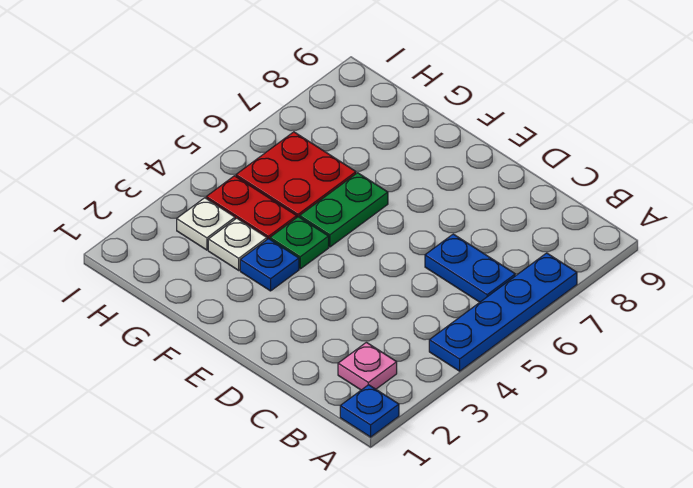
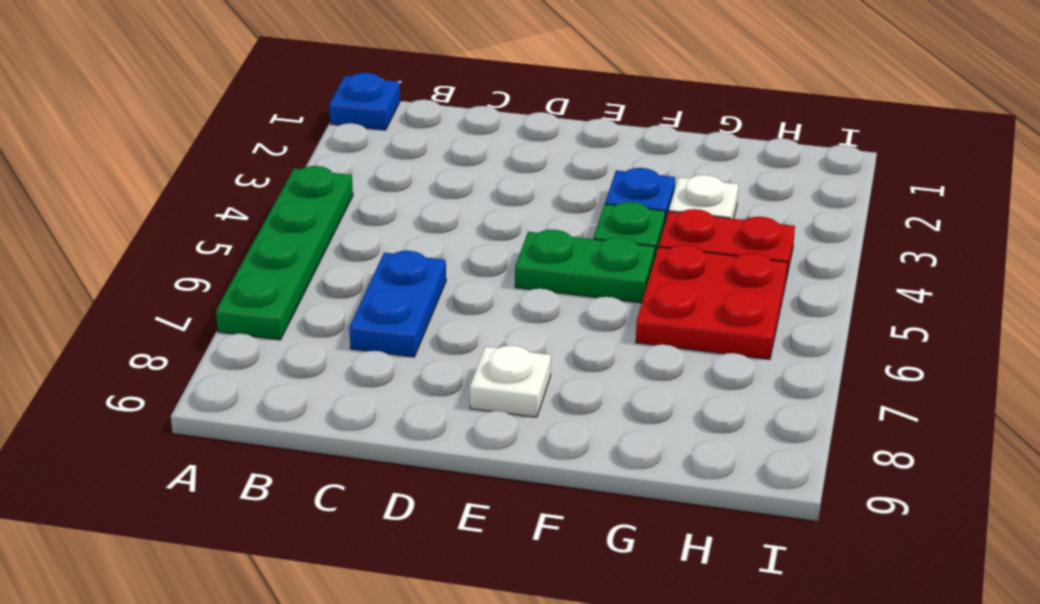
blue plate A4:A7 level 1 -> green plate A4:A7 level 1
pink plate B2 level 1 -> none
blue plate B6:C6 level 1 -> blue plate C6:C7 level 1
green plate F5:F6 level 1 -> green plate E5:F5 level 1
white plate H3 level 1 -> white plate E8 level 1

